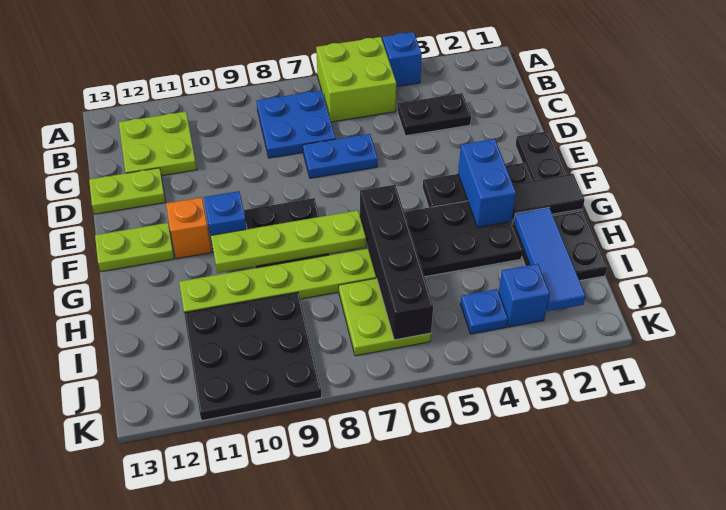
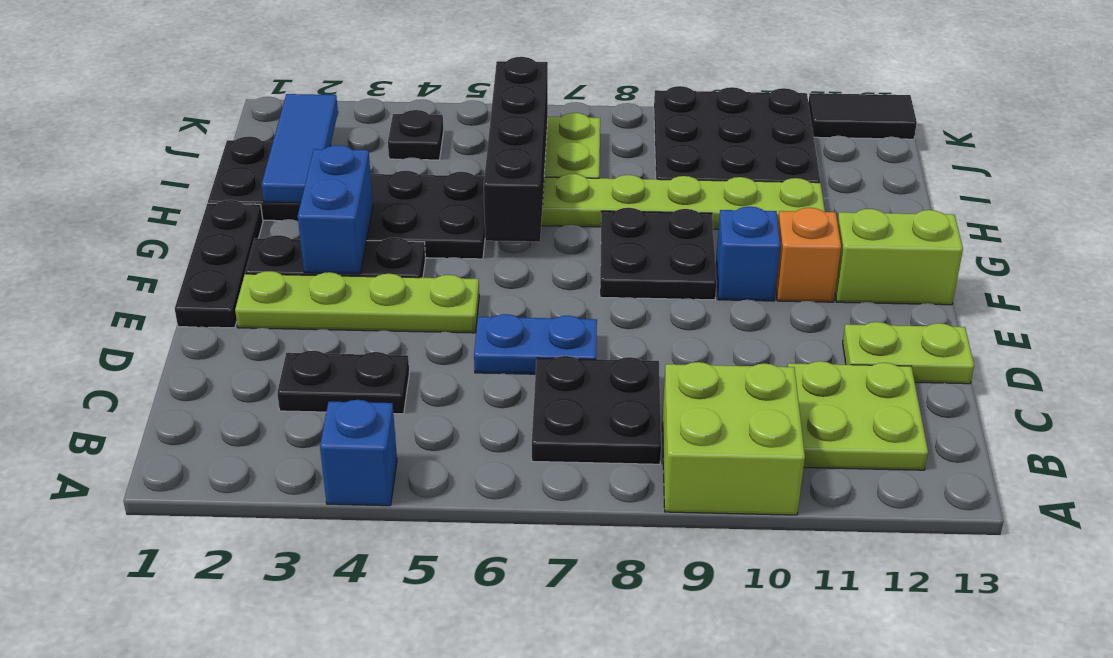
lime brick A5:B6 level 1 -> lime brick A9:B10 level 1
blue plate B7:C8 level 1 -> black plate B7:C8 level 1
lime plate F12:F13 level 1 -> lime brick F12:F13 level 1
black tile G1:G2 level 2 -> black tile K12:K13 level 1
lime plate G7:G10 level 2 -> lime plate E2:E5 level 1
blue brick J3 level 1 -> none
blue plate J4 level 1 -> black plate J4 level 1

